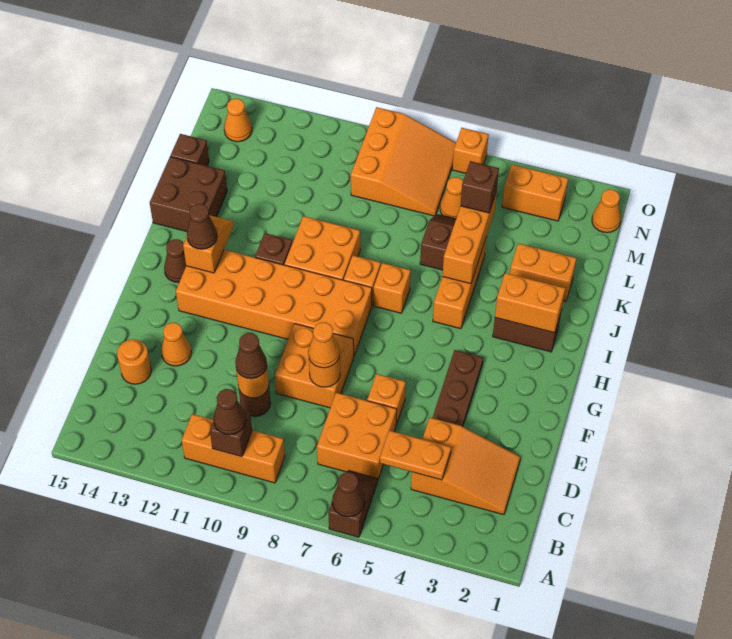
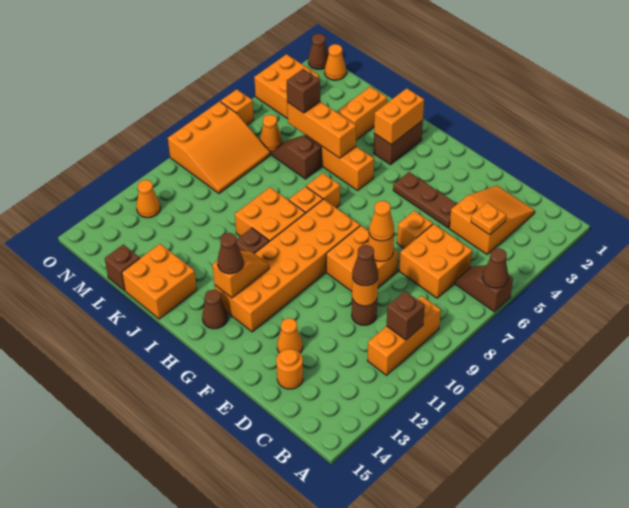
brown cone B10 level 3 -> brown cone O1 level 1
orange plate C4:C5 level 2 -> orange plate C4 level 2
orange slope H13:I13 level 2 top H -> orange slope H12:H13 level 2 top 13
brown brick J14:K15 level 1 -> orange brick J14:K15 level 1
orange slope M7:O9 level 1 top 9 -> orange slope M7:O9 level 1 top O
orange brick N3:N4 level 1 -> orange brick N3:O4 level 1
orange cone N14 level 1 -> orange cone N12 level 1

